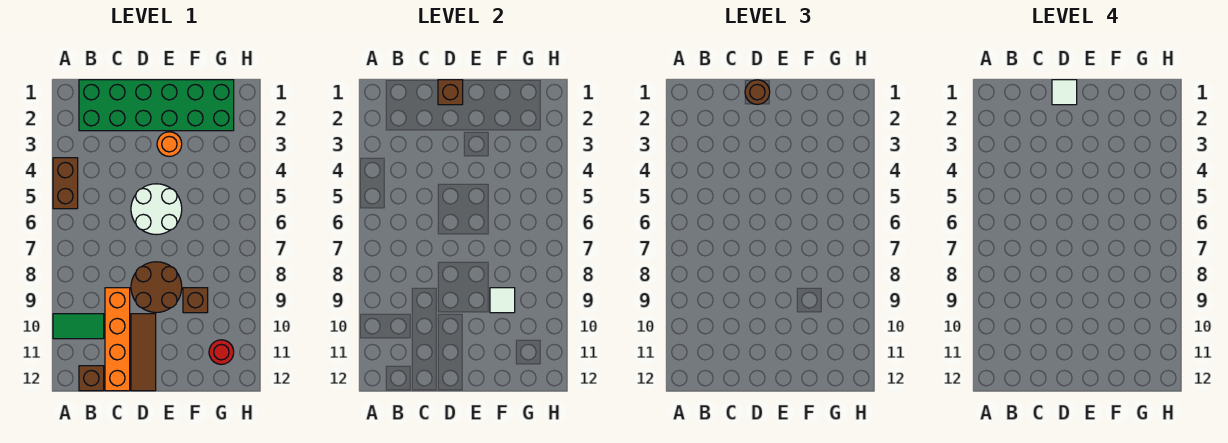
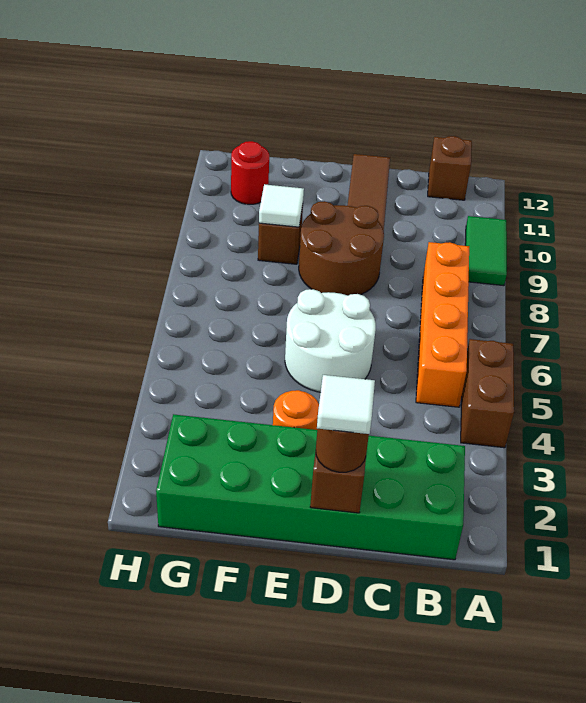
green tile A10:B10 level 1 -> green tile A9:A10 level 1
orange brick C9:C12 level 1 -> orange brick B5:B8 level 1

